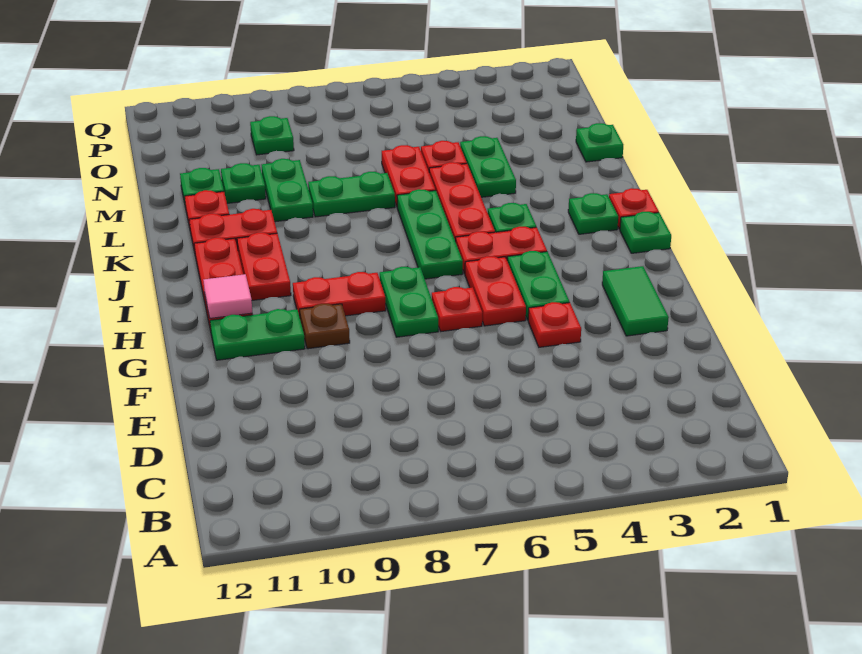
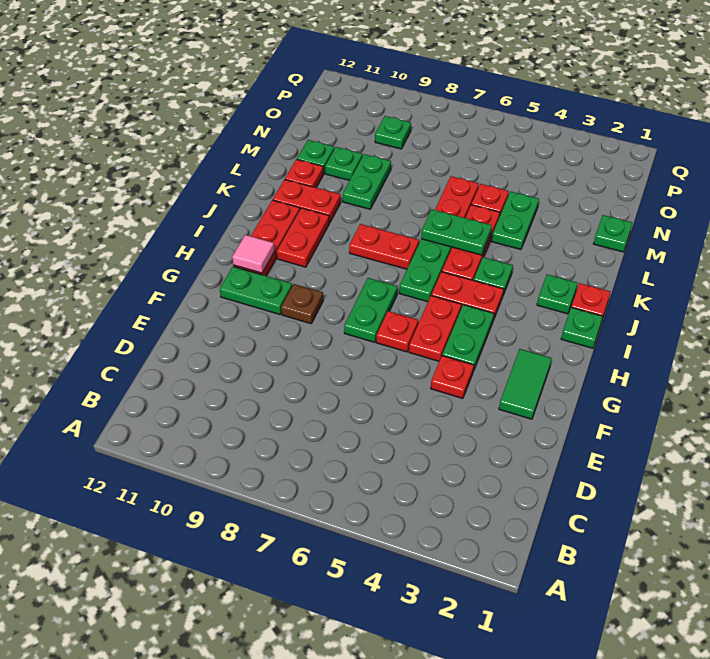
red plate H8:H9 level 1 -> red plate J7:J8 level 1
green plate L7:L8 level 1 -> green plate K5:K6 level 2

